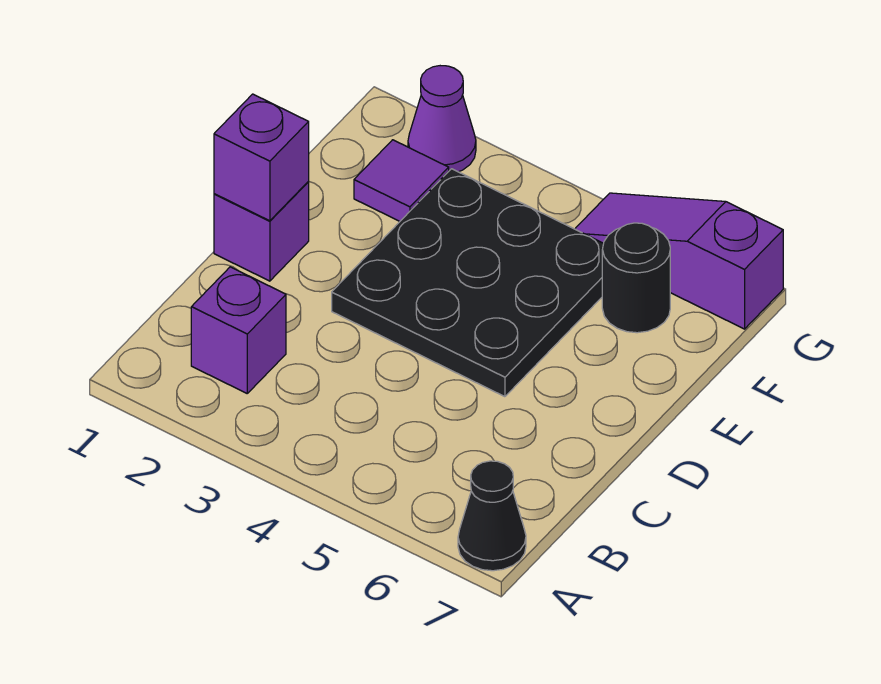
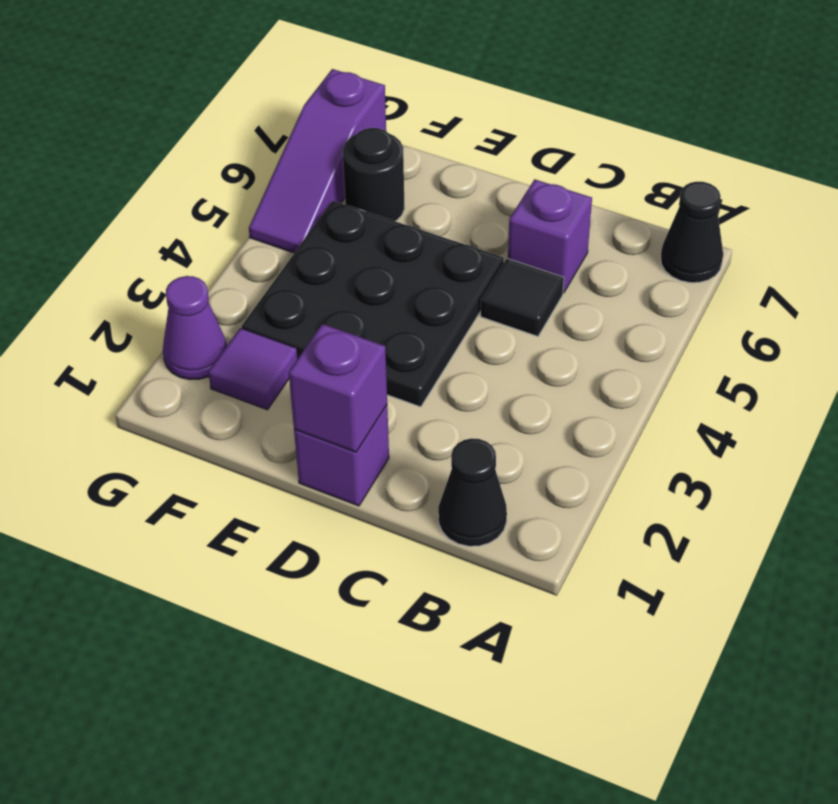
none -> black cone B1 level 1
purple brick B2 level 1 -> purple brick C6 level 1
none -> black tile C5 level 1

